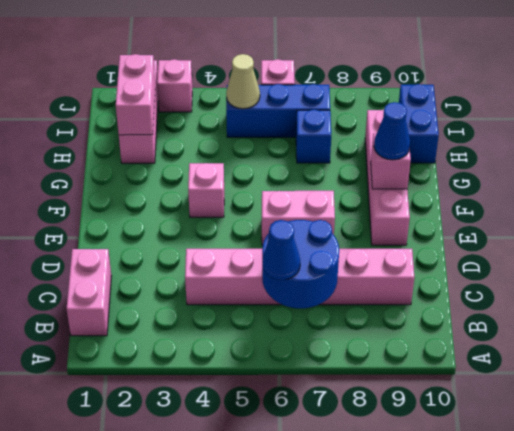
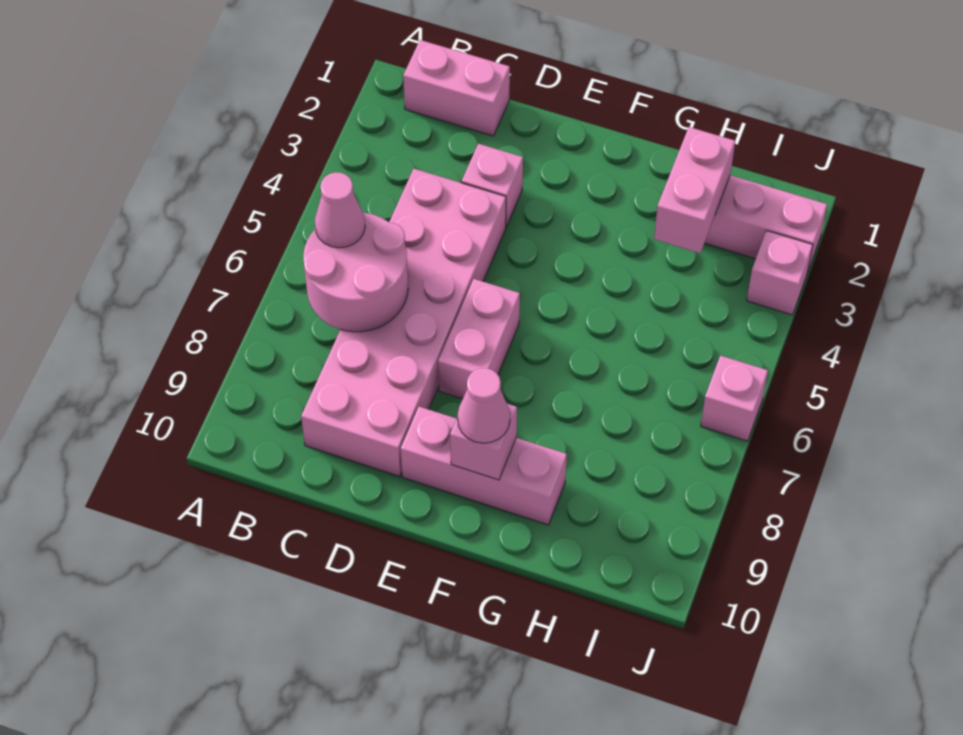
blue round brick B6:C7 level 2 -> pink round brick B6:C7 level 2
blue cone B6 level 3 -> pink cone B6 level 3
pink brick C4:C9 level 1 -> pink brick C4:D9 level 1
pink brick E9:H9 level 1 -> pink brick E9:G9 level 1
pink brick F4 level 1 -> pink brick D3 level 1
blue cone F9 level 3 -> pink cone F9 level 3
pink brick H2:I2 level 2 -> pink brick H2:H3 level 2
blue brick H7 level 1 -> none
blue brick H10:I10 level 1 -> none
blue brick I5:I7 level 1 -> none
tan cone I5 level 2 -> none

